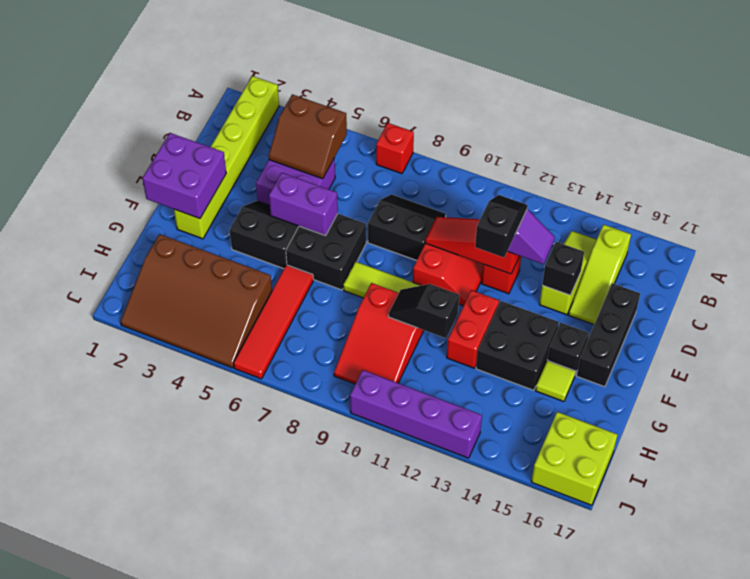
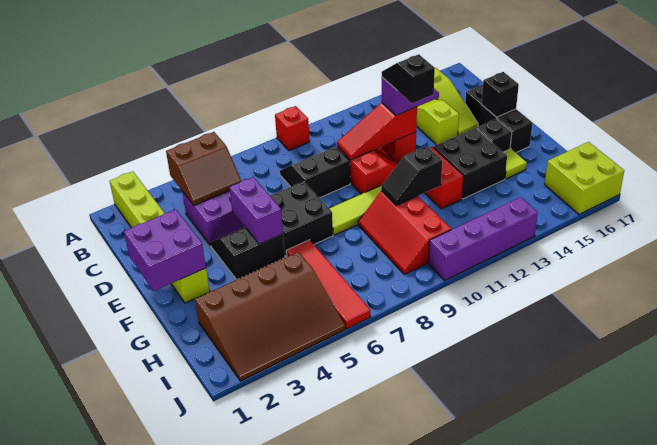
red brick A7 level 1 -> red brick A9 level 1
black brick D14 level 2 -> black brick E16 level 2
purple brick E5:E6 level 2 -> purple brick E5:F5 level 2
red slope G9:I10 level 1 top G -> red slope G9:I10 level 1 top 10

